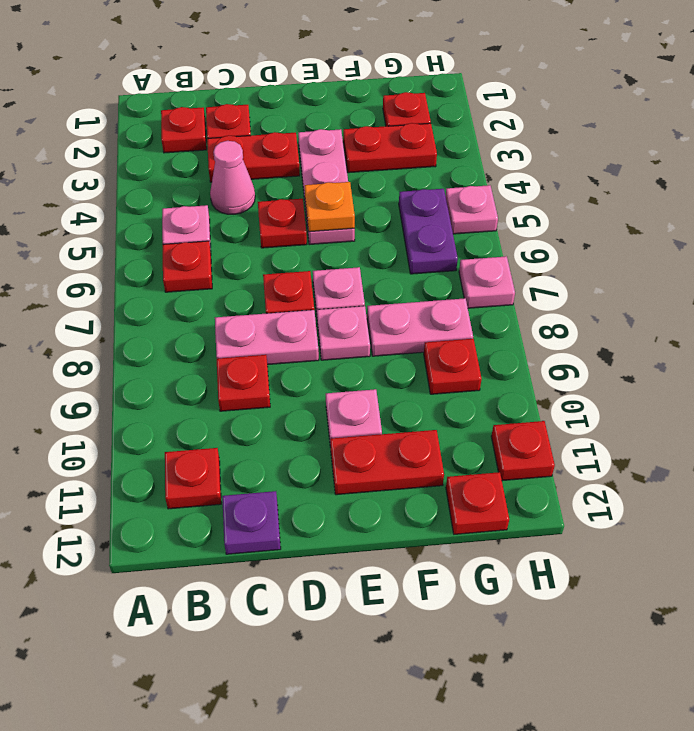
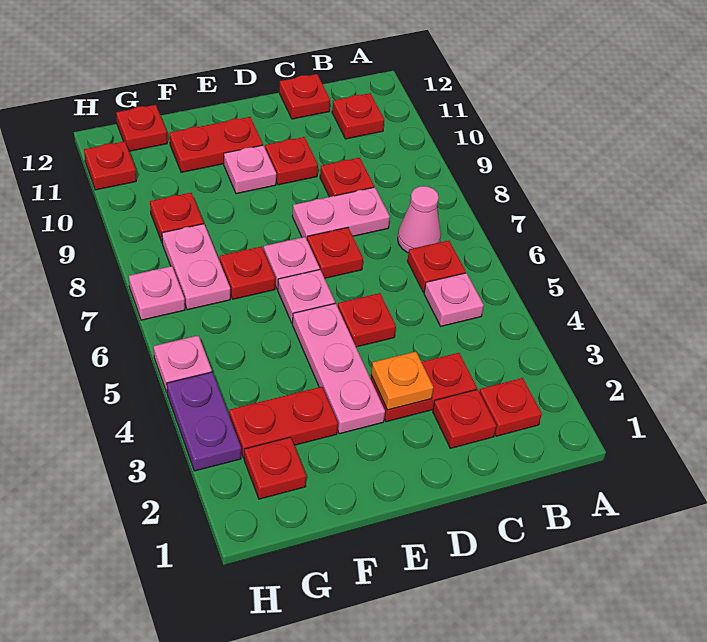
pink cone C4 level 1 -> pink cone B7 level 1
purple plate C12 level 1 -> red plate C12 level 1
none -> red plate D10 level 1
orange plate E5 level 2 -> orange plate D3 level 2
pink plate E8 level 1 -> pink plate E6 level 1
none -> red plate F7 level 1
pink plate F8:G8 level 1 -> pink plate G7:G8 level 1
purple plate G5:G6 level 1 -> purple plate H3:H4 level 1

